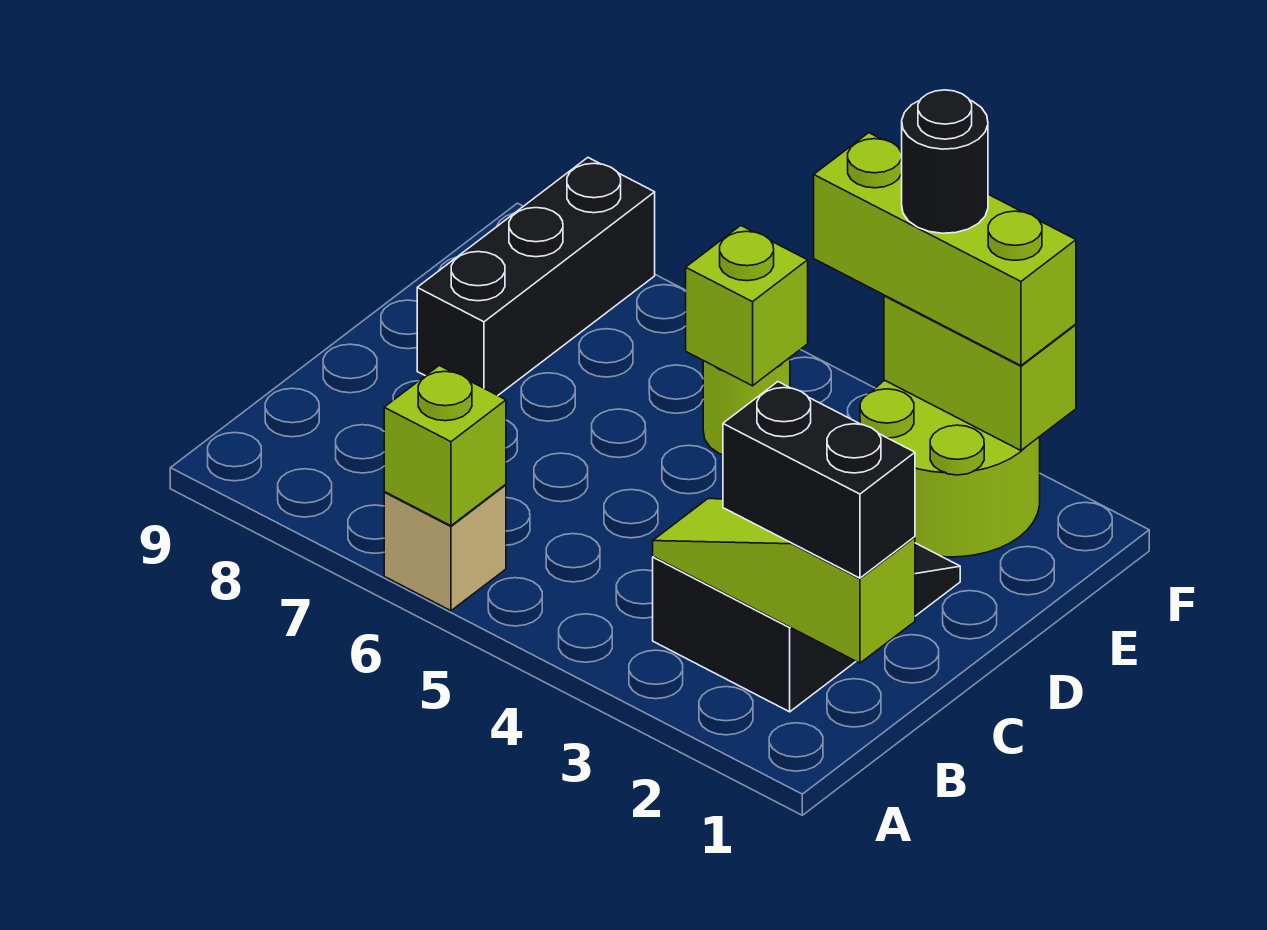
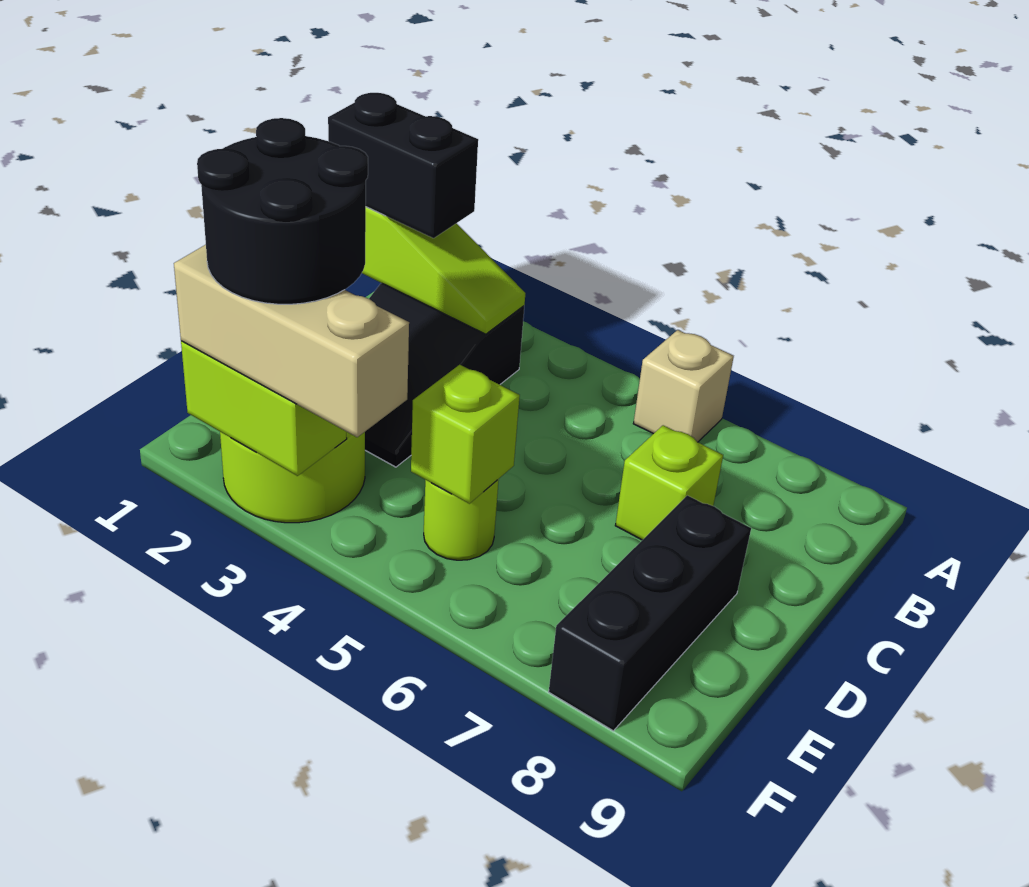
lime brick A6 level 2 -> lime brick C7 level 1
lime brick F2:F4 level 3 -> tan brick F2:F4 level 3
black round brick F3 level 4 -> black round brick E2:F3 level 4

